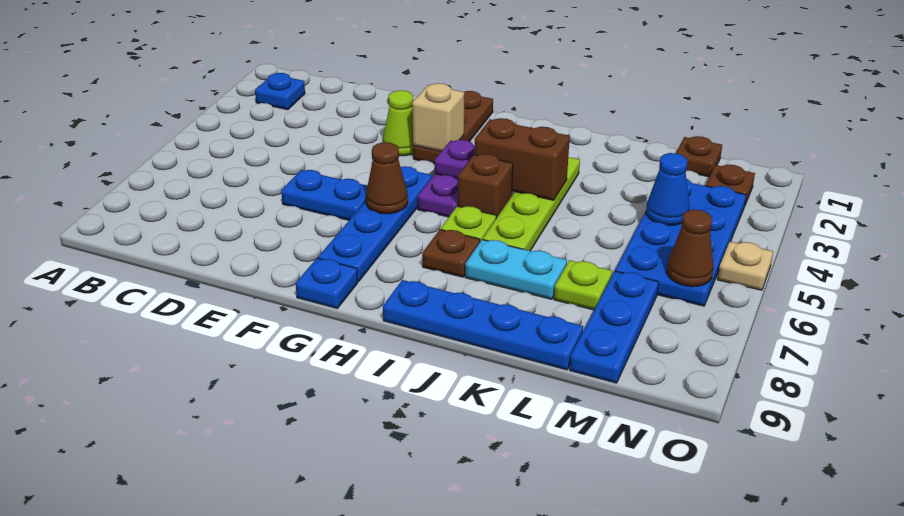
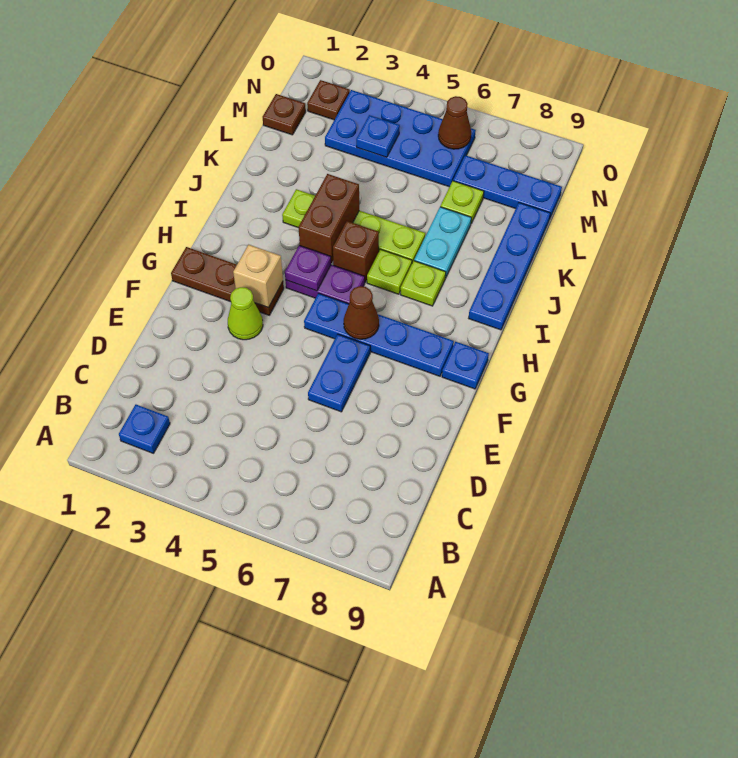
brown plate I7 level 1 -> lime plate I7 level 1
blue cone M4 level 2 -> blue plate M4 level 2
tan plate O5 level 1 -> none

